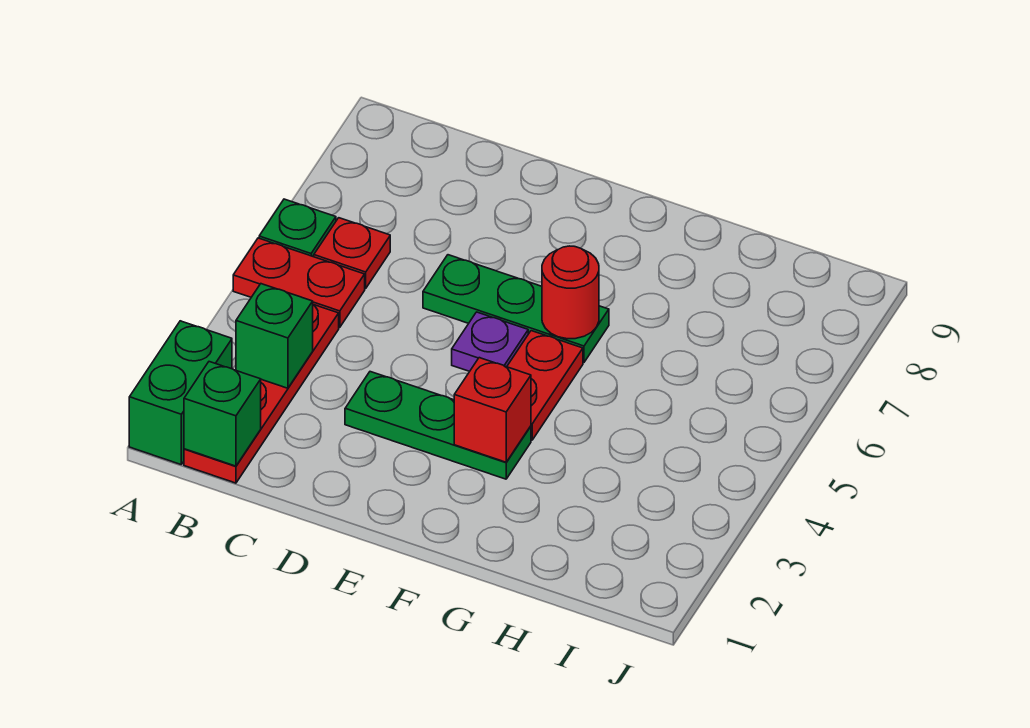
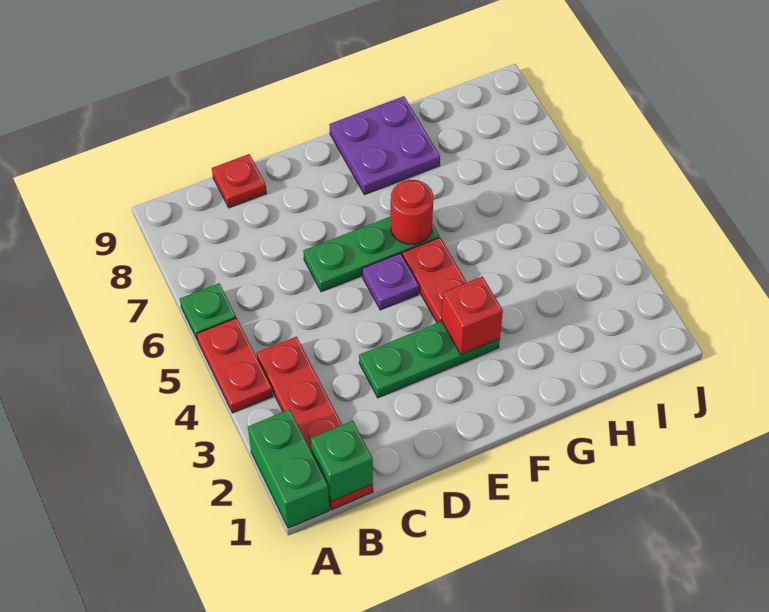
red plate A5:B5 level 1 -> red plate A4:A5 level 1
green brick B3 level 2 -> none
red plate B6 level 1 -> red plate C9 level 1
none -> purple plate F8:G9 level 1

